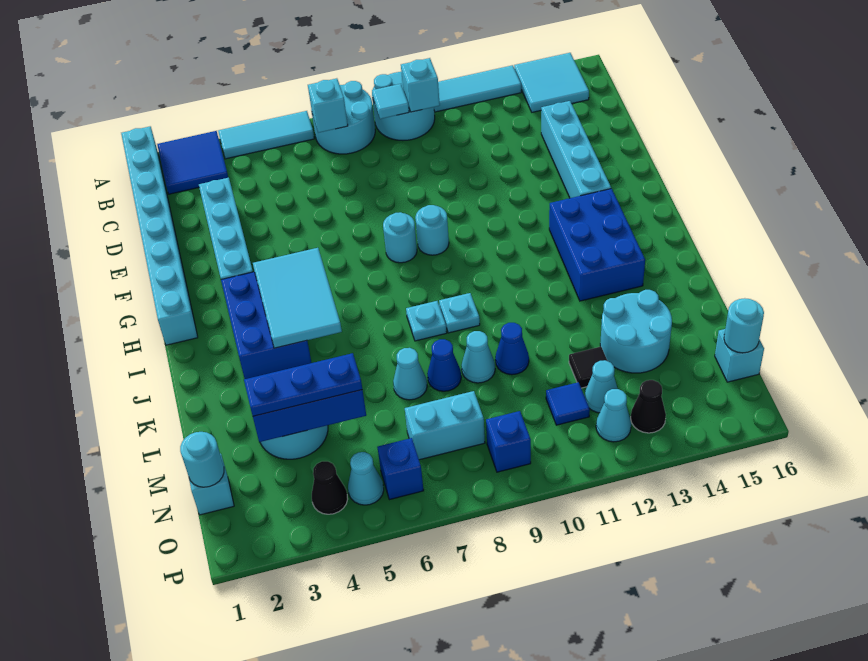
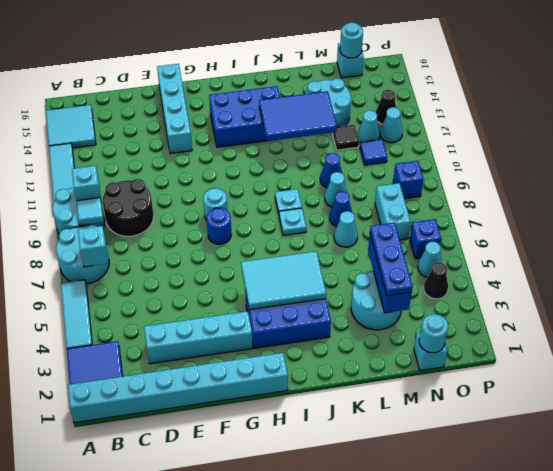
none -> black round brick C9:D10 level 1
cyan brick D14:G14 level 1 -> cyan brick F13:F16 level 1
cyan round brick G8 level 1 -> blue round brick G8 level 1
none -> blue tile J12:L13 level 2

